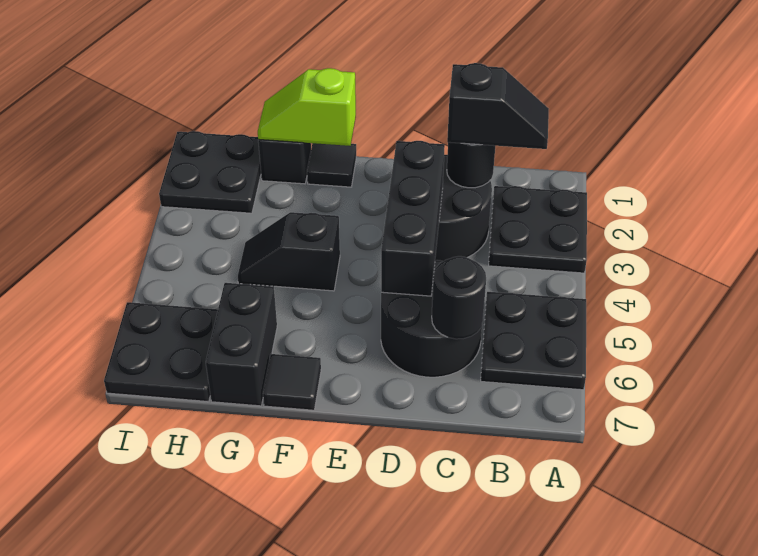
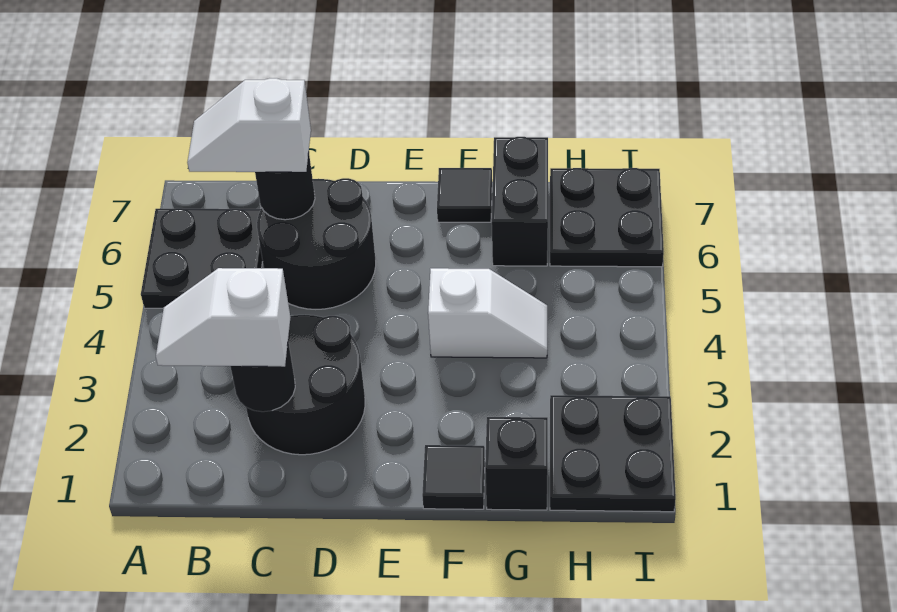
black plate A2:B3 level 1 -> none
black slope B2:C2 level 3 top C -> white slope B2:C2 level 3 top C
none -> white slope B6:C6 level 3 top C
black brick D3:D5 level 2 -> none
lime slope F1:G1 level 2 top F -> none
black slope F4:G4 level 1 top F -> white slope F4:G4 level 1 top F

